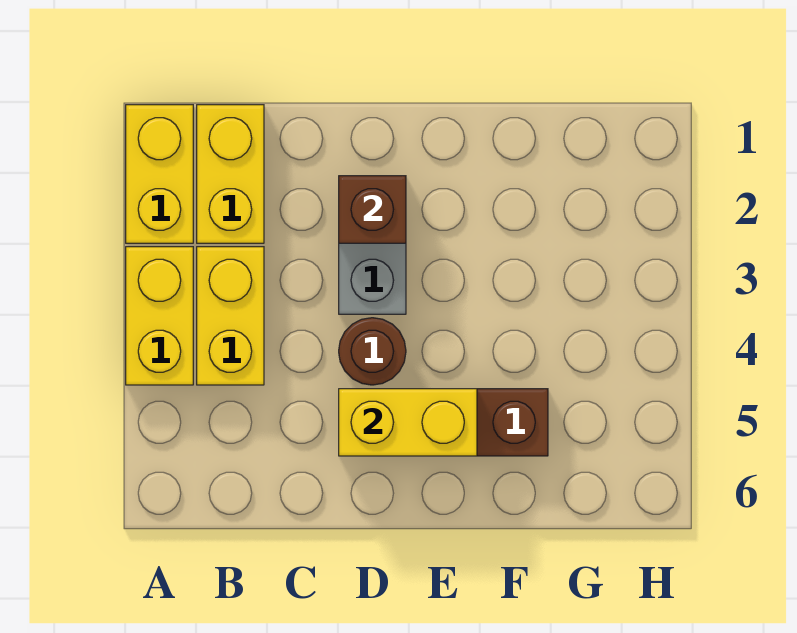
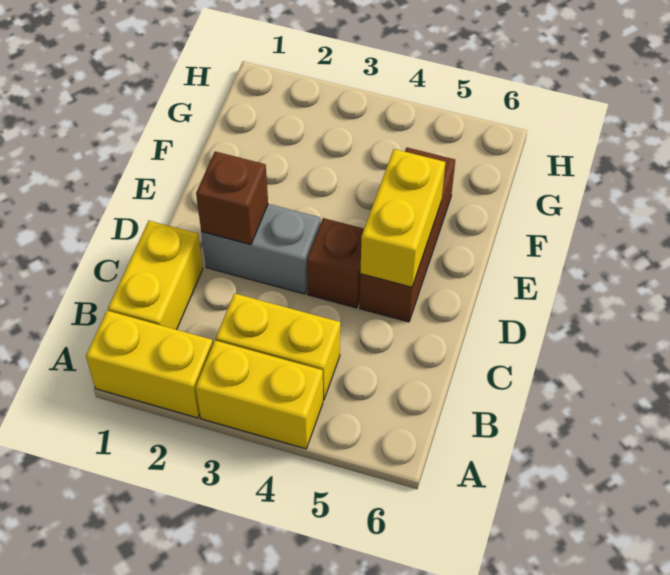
yellow brick B1:B2 level 1 -> yellow brick B1:C1 level 1
brown round brick D4 level 1 -> brown brick D4 level 1

